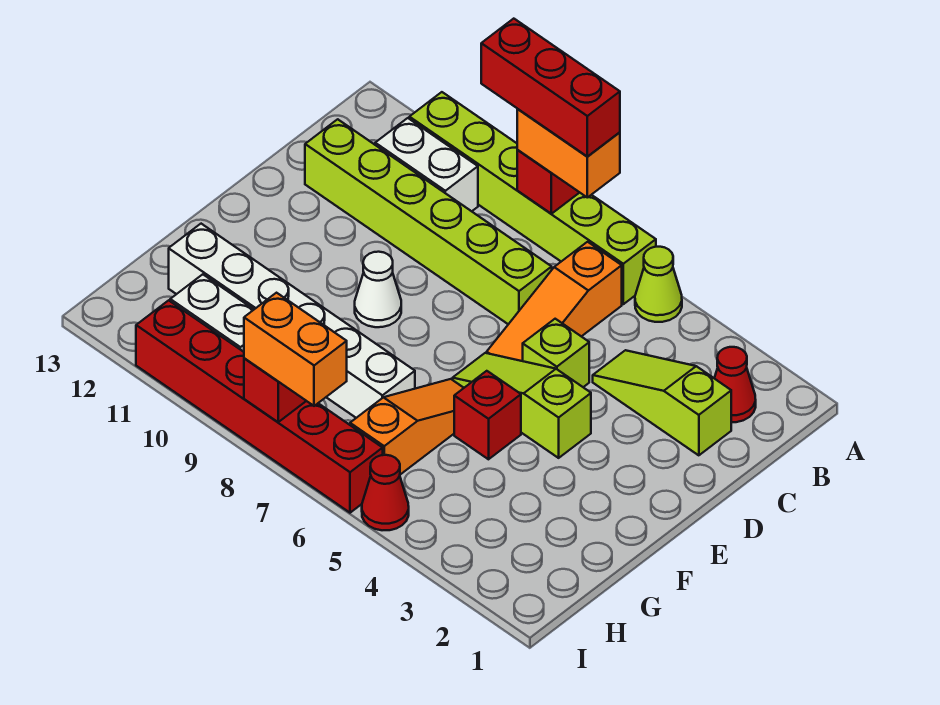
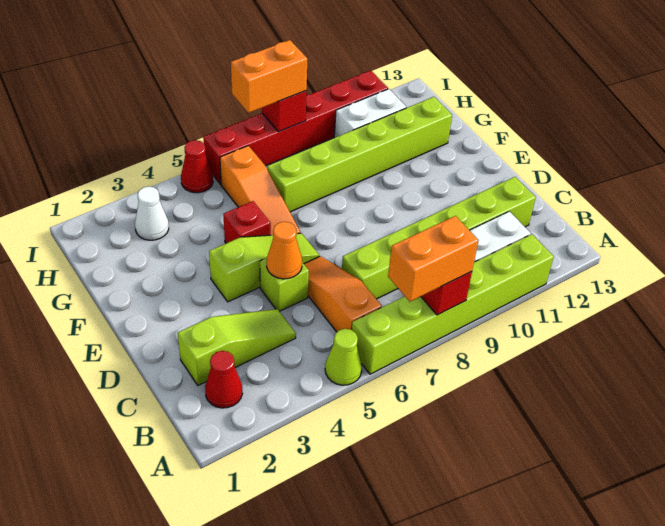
red brick A7:A9 level 4 -> none
none -> orange cone D5 level 2
white cone E9 level 1 -> white cone H3 level 1
white brick G7:G12 level 1 -> lime brick G7:G12 level 1

